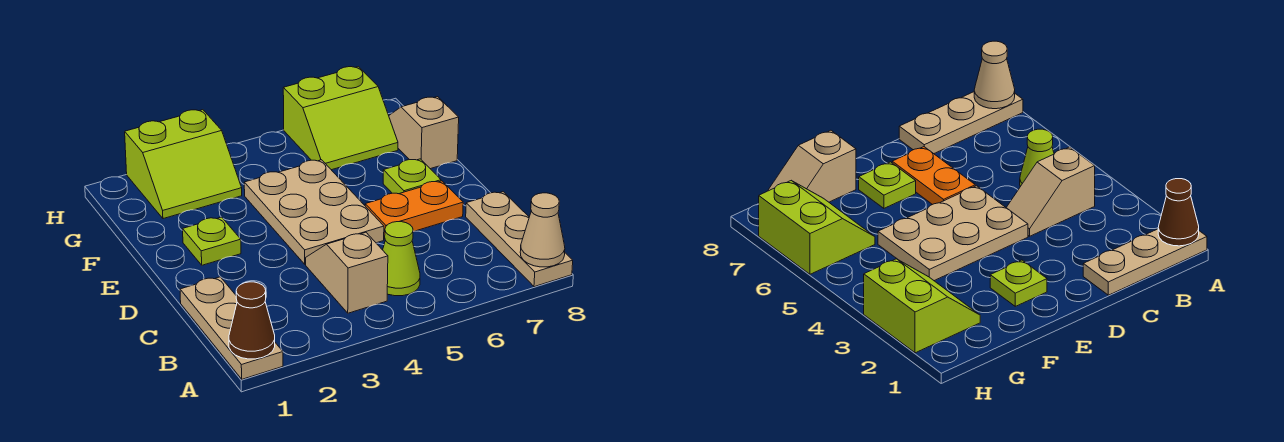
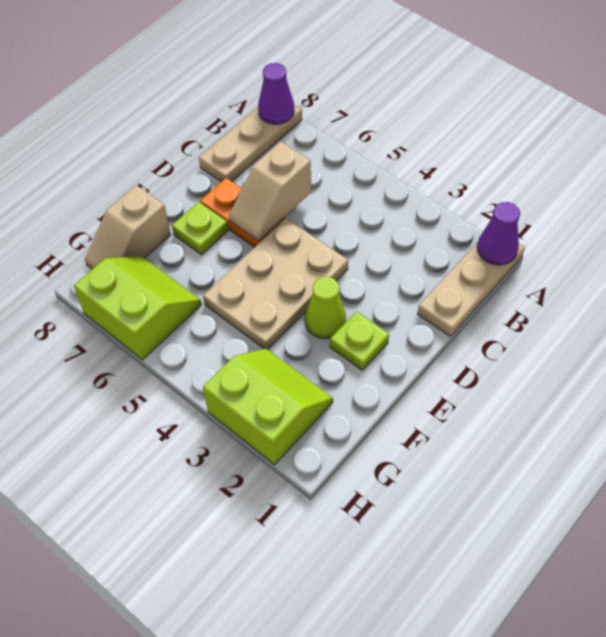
brown cone A1 level 2 -> purple cone A1 level 2
tan cone A8 level 2 -> purple cone A8 level 2
tan slope B4:C4 level 1 top B -> tan slope C6:D6 level 2 top C
lime cone B5 level 1 -> lime cone E3 level 1

